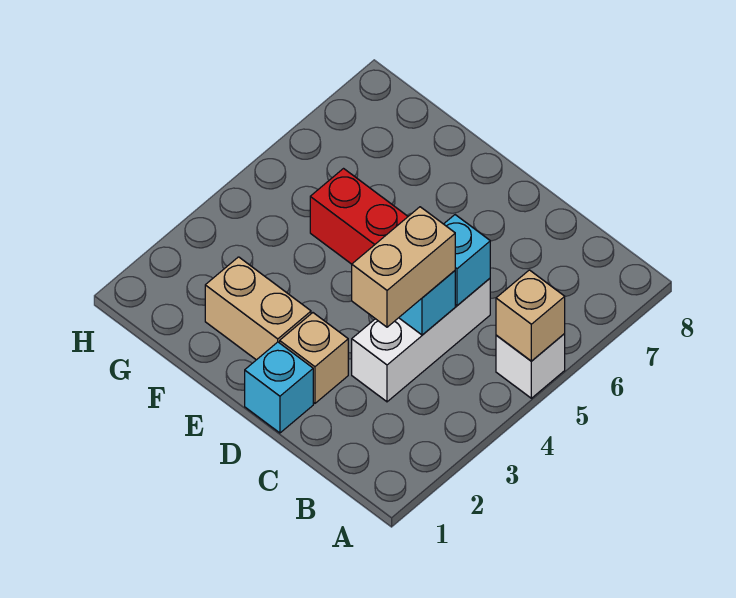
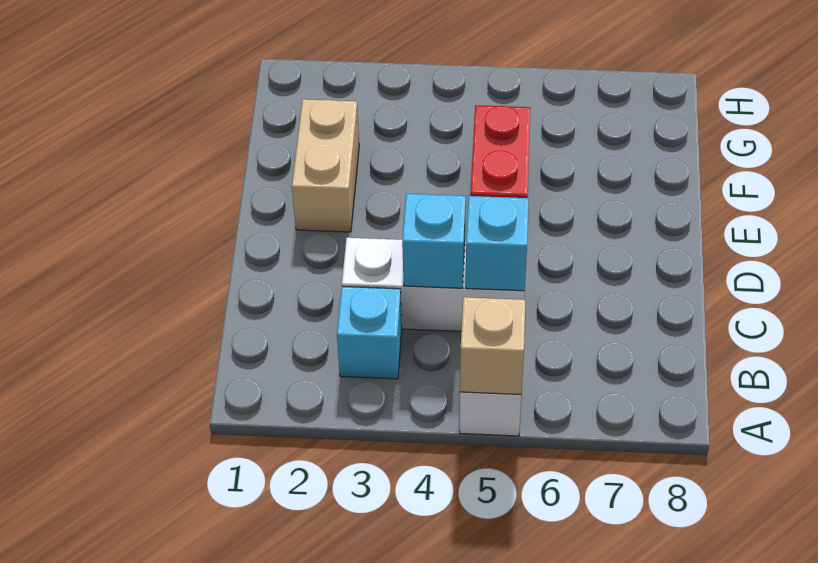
tan brick C3:C4 level 3 -> none
cyan brick D1 level 1 -> cyan brick B3 level 1
tan brick D2 level 1 -> none

